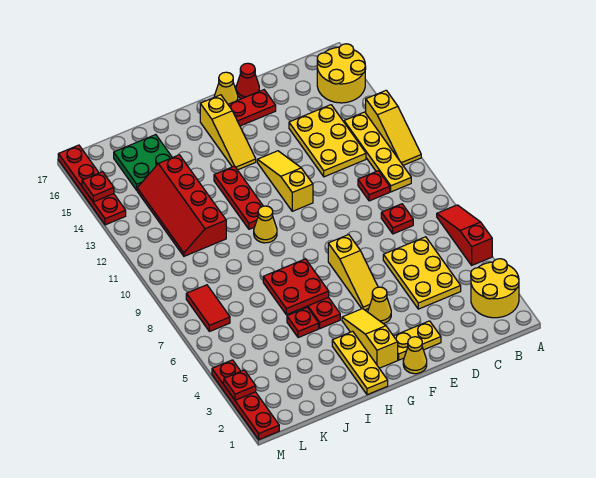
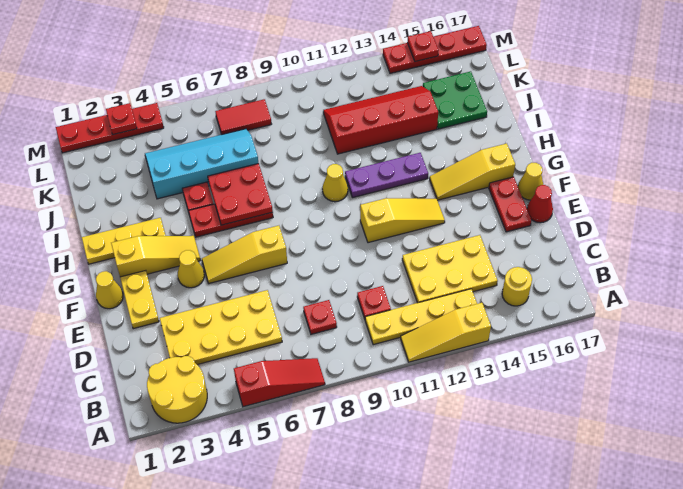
yellow round brick A15:B16 level 1 -> yellow round brick B15 level 1
yellow plate C4:D6 level 1 -> yellow plate C3:D6 level 1
red plate H11:H13 level 1 -> purple plate H11:H13 level 1
none -> cyan slope J4:K7 level 1 top J

